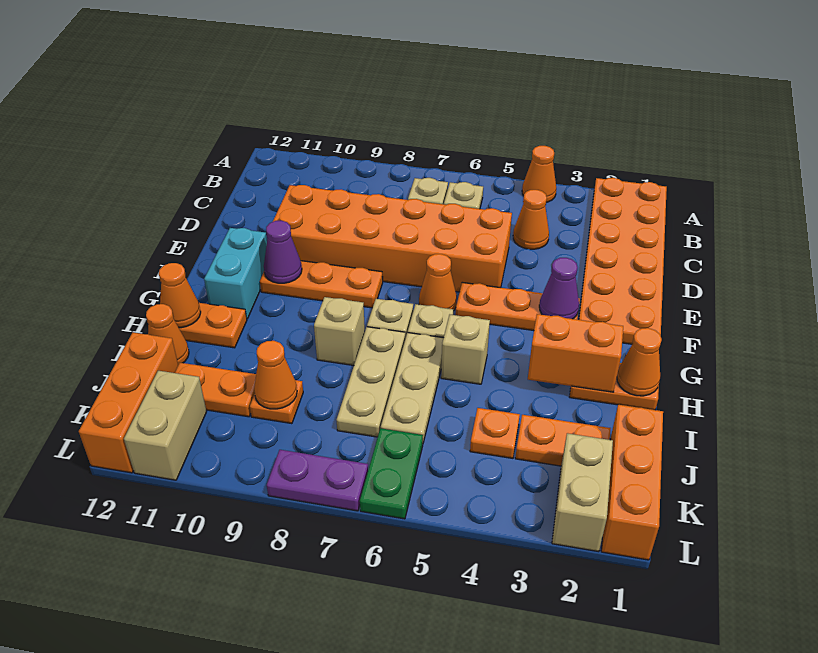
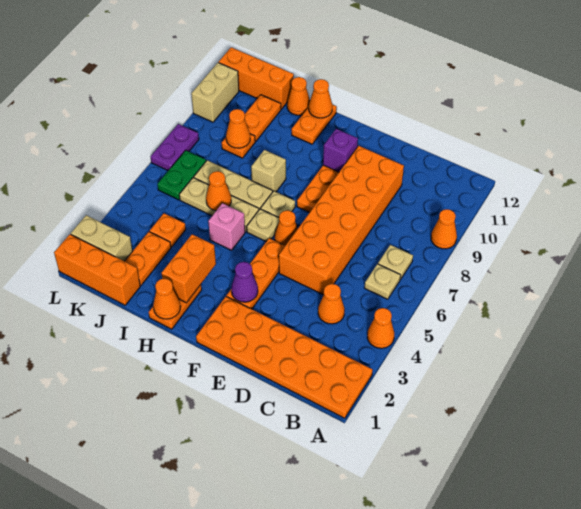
none -> orange cone A9 level 1
purple cone F10 level 2 -> purple brick F10 level 2
cyan brick F11:G11 level 1 -> none
tan brick H5 level 1 -> pink brick H5 level 1
none -> orange cone I6 level 2
green plate K6:L6 level 1 -> green plate K6:K7 level 1
tan brick K11:L11 level 1 -> tan brick L10:L11 level 1

